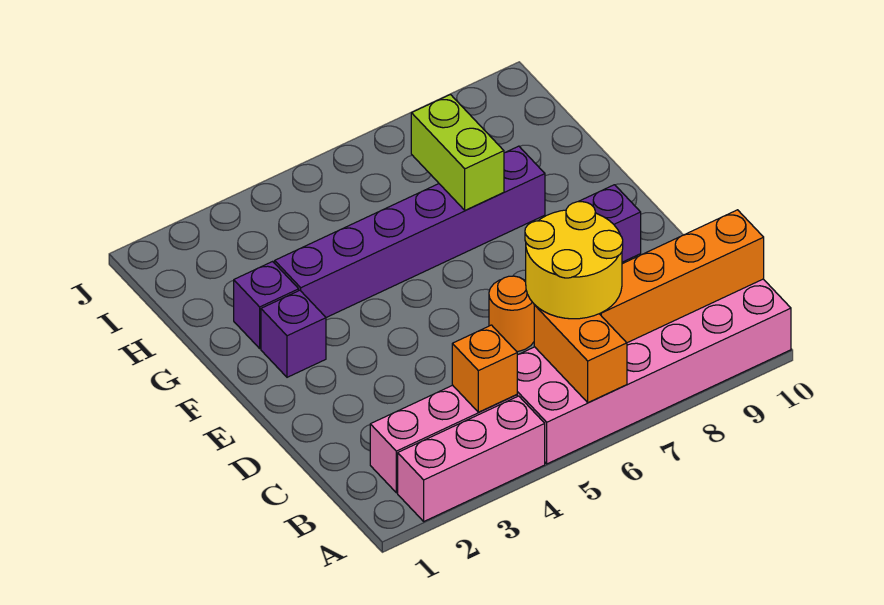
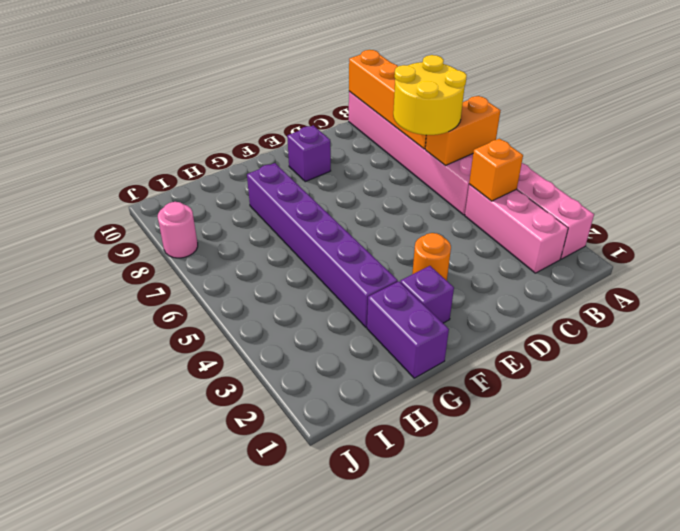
orange round brick D6 level 1 -> orange round brick E3 level 1
purple brick G2 level 1 -> purple brick G1:G2 level 1
lime brick G7:H7 level 2 -> none
none -> pink round brick J8 level 1

